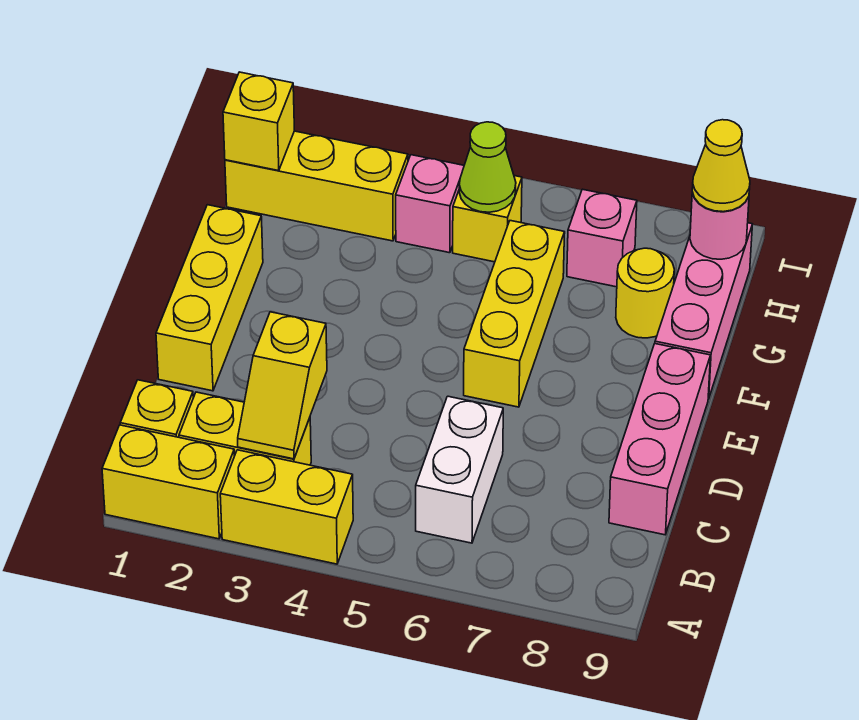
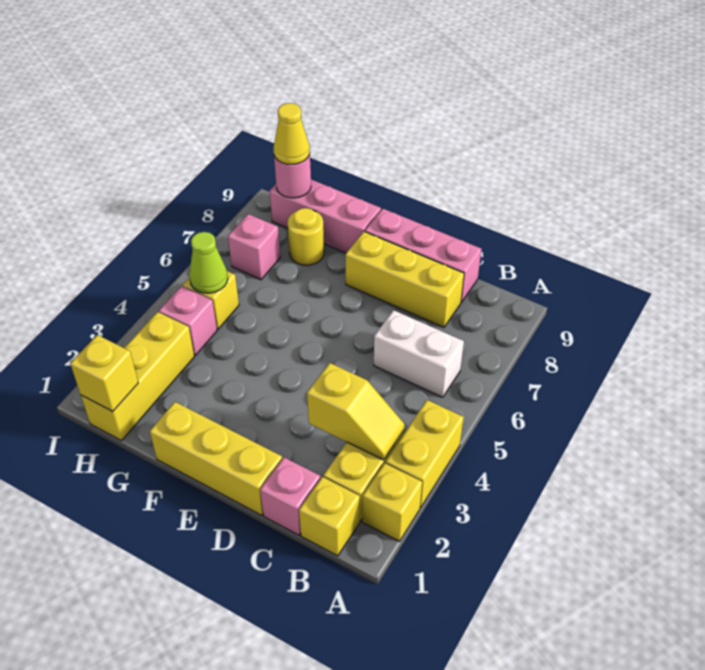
yellow brick A1:A2 level 1 -> yellow brick A2 level 1
none -> pink brick C1 level 1
yellow brick E6:G6 level 1 -> yellow brick C8:E8 level 1

